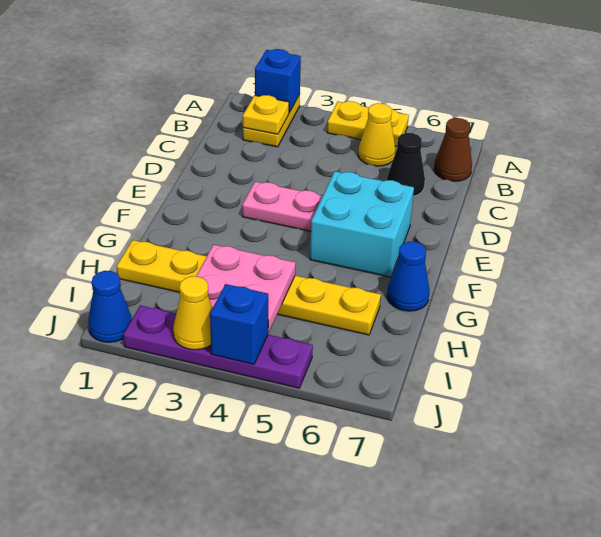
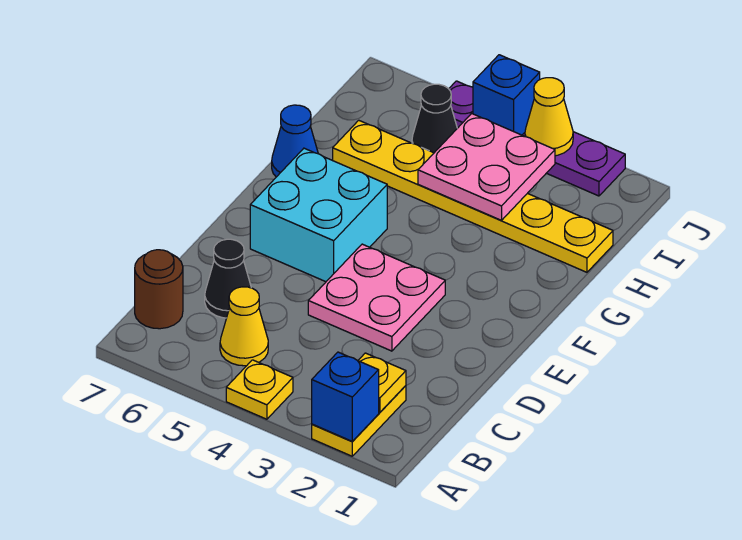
yellow plate A4:A5 level 1 -> yellow plate A4 level 1
brown cone B7 level 1 -> brown round brick B7 level 1
pink plate E3:E4 level 1 -> pink plate D3:E4 level 1
none -> black cone I5 level 1
blue cone J1 level 1 -> none

